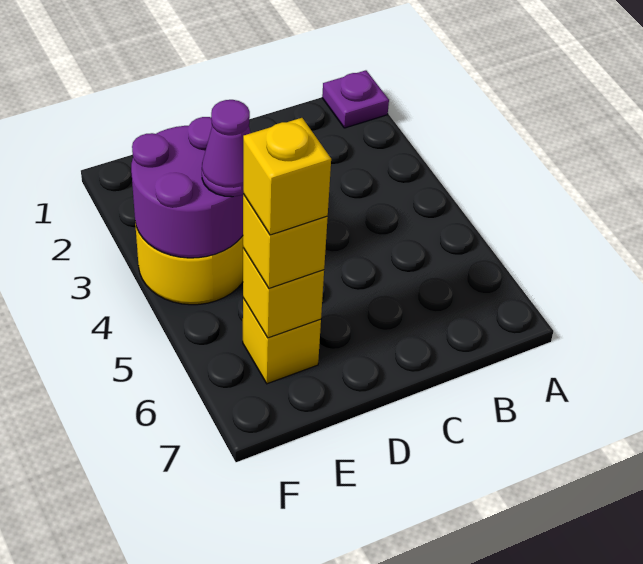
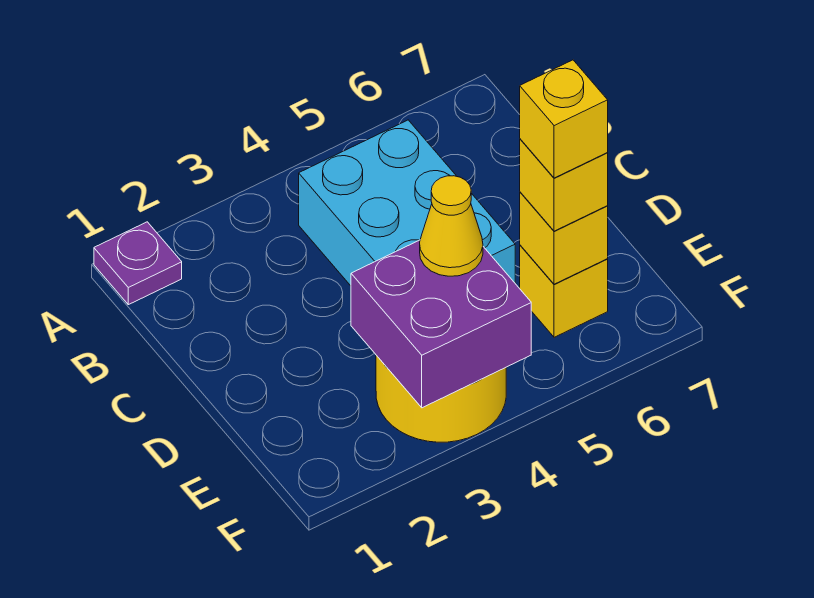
none -> cyan brick B4:D5 level 1
purple round brick E3:F4 level 2 -> purple brick E3:F4 level 2
purple cone E4 level 3 -> yellow cone E4 level 3

